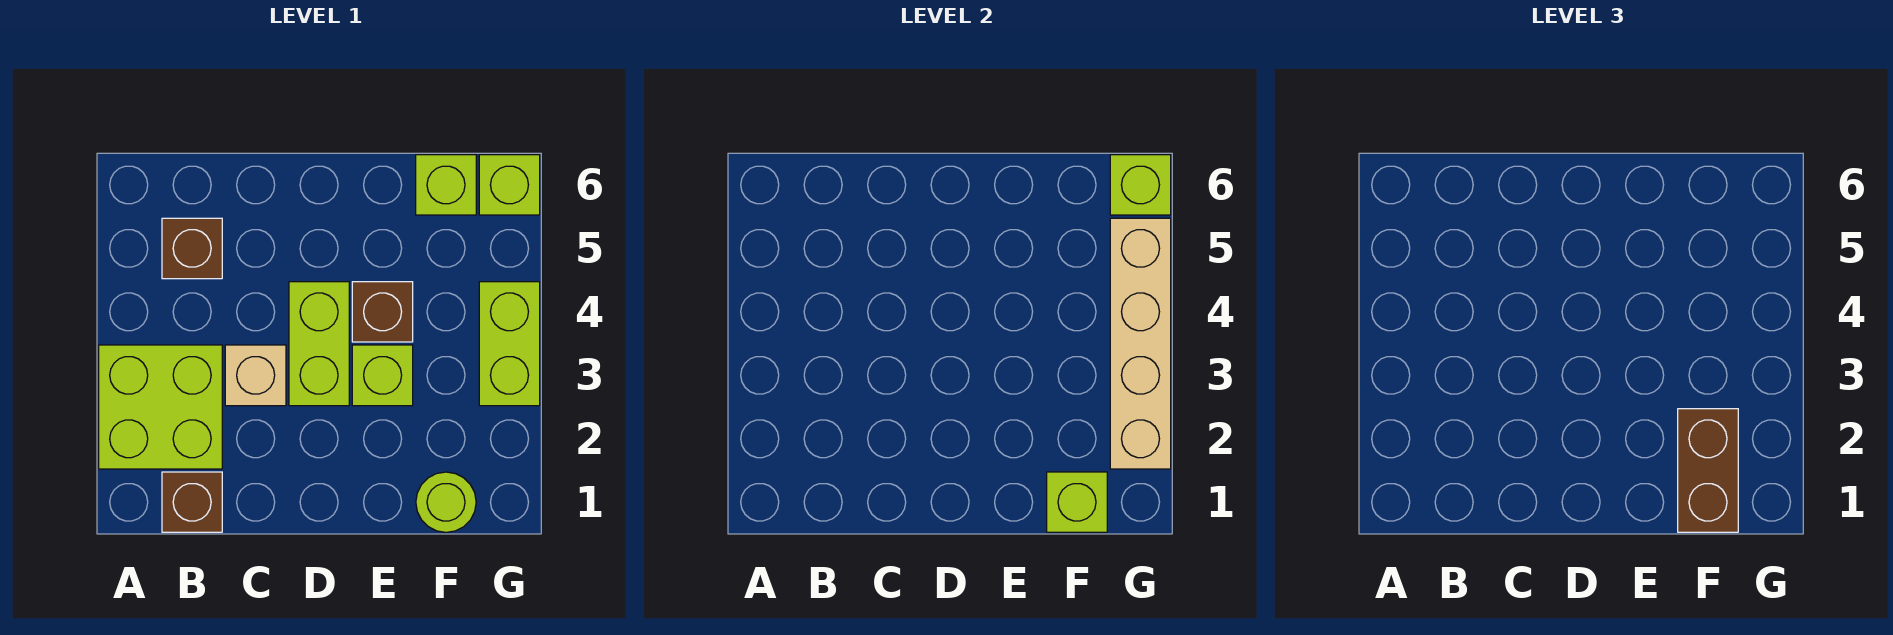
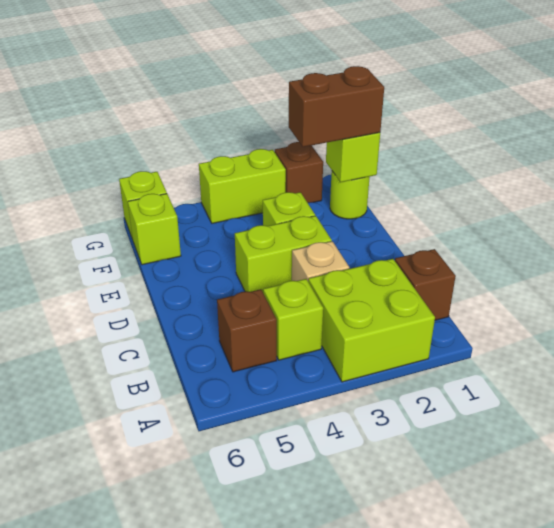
brown brick E4 level 1 -> brown brick G2 level 1
tan brick G2:G5 level 2 -> none
lime brick G6 level 2 -> lime brick B4 level 1

